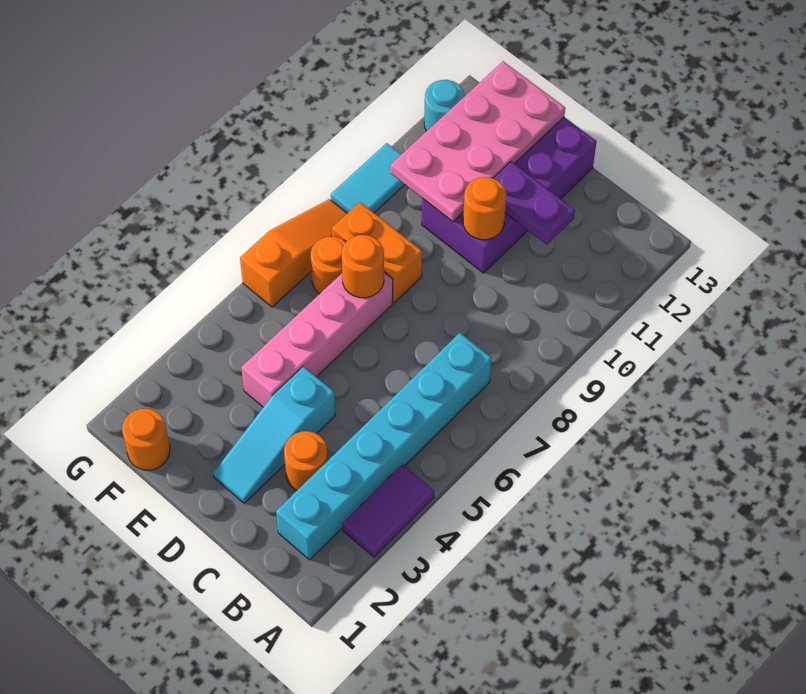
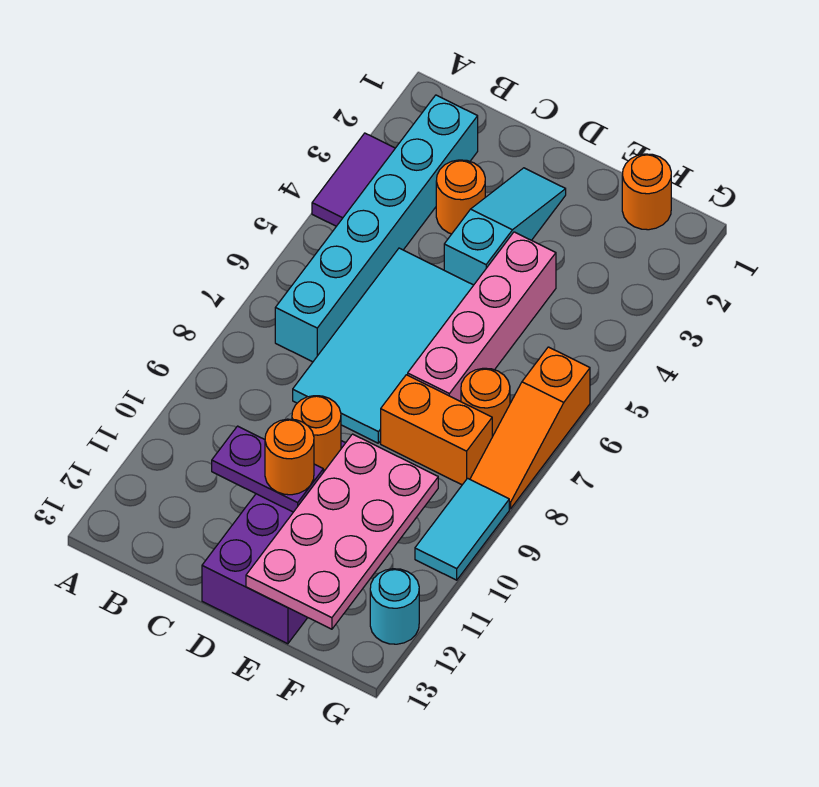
none -> cyan tile C5:D8 level 1
orange round brick E7 level 2 -> orange round brick D11 level 3

